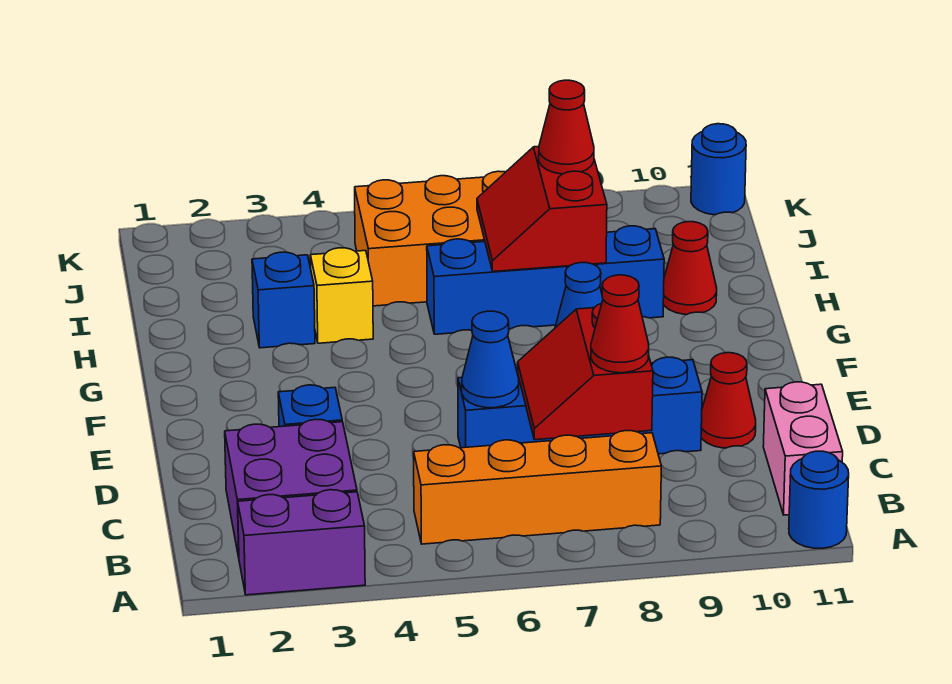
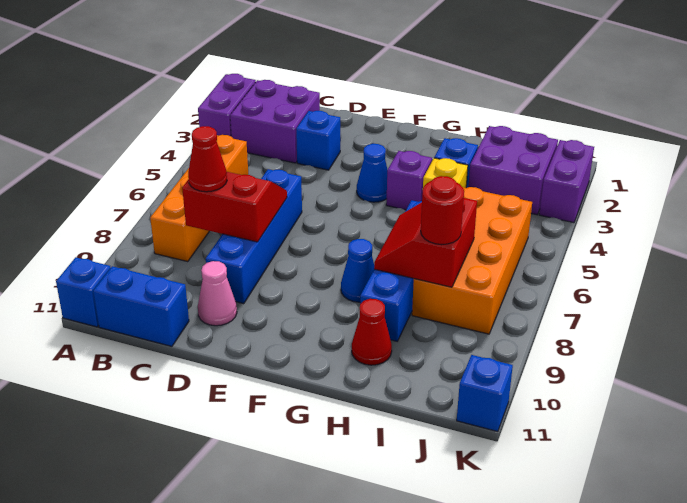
blue round brick A11 level 1 -> blue brick A11 level 1
pink brick B11:C11 level 1 -> blue brick B11:C11 level 1
blue cone D6 level 2 -> blue cone F4 level 1
red cone D10 level 1 -> pink cone D10 level 1
none -> purple brick G4 level 1
red slope H7:I8 level 2 top 8 -> red slope H7:I8 level 2 top I
none -> purple brick I2:J3 level 1
red cone I8 level 3 -> red round brick I8 level 3
none -> purple brick K2:K3 level 1
blue round brick K11 level 1 -> blue brick K11 level 1

